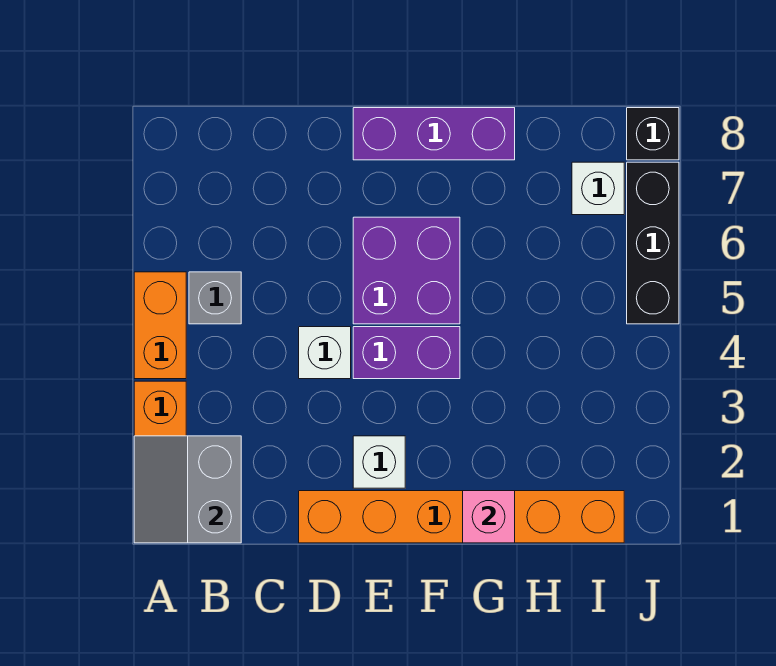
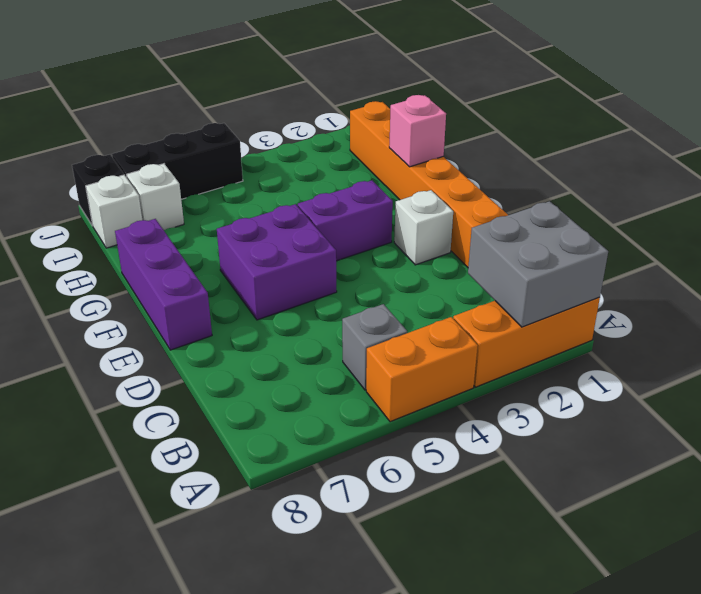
grey slope A1:B2 level 2 top B -> grey brick A1:B2 level 2
white brick D4 level 1 -> white brick I8 level 1
purple brick E4:F4 level 1 -> purple brick F3:F4 level 1

